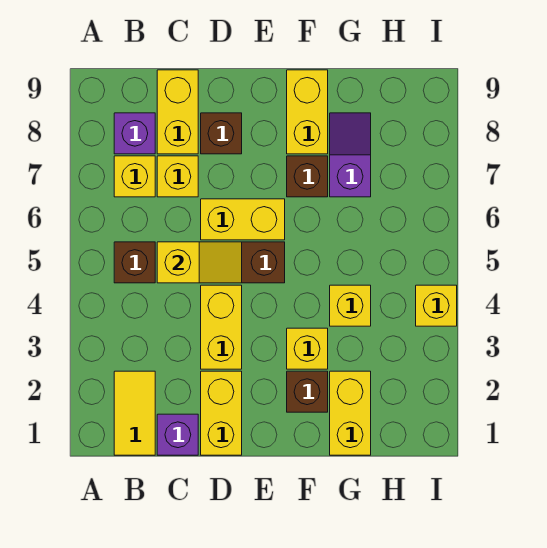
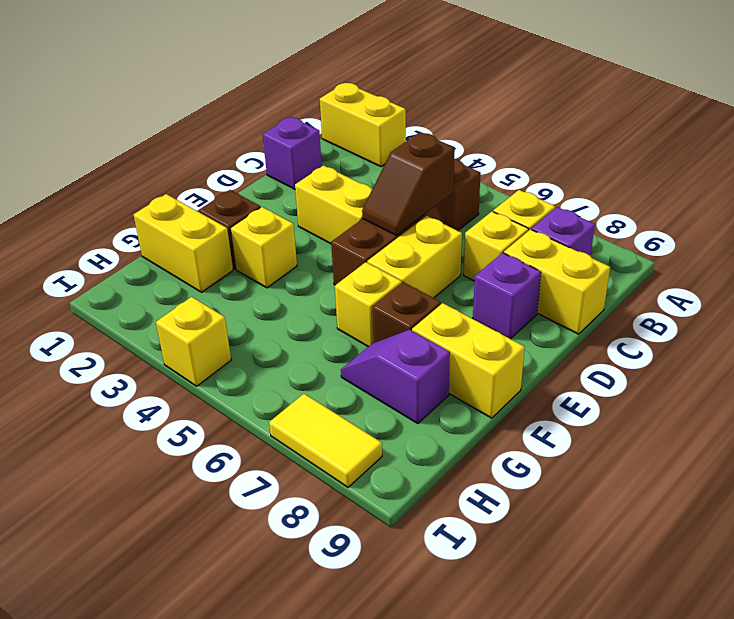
yellow tile B1:B2 level 1 -> yellow tile I7:I8 level 1
yellow slope C5:D5 level 2 top C -> brown slope C5:D5 level 2 top C
yellow brick D1:D2 level 1 -> yellow brick A1:A2 level 1
brown brick D8 level 1 -> purple brick D8 level 1
yellow brick G4 level 1 -> yellow brick F6 level 1
purple slope G7:G8 level 1 top 7 -> purple slope G7:G8 level 1 top 8

